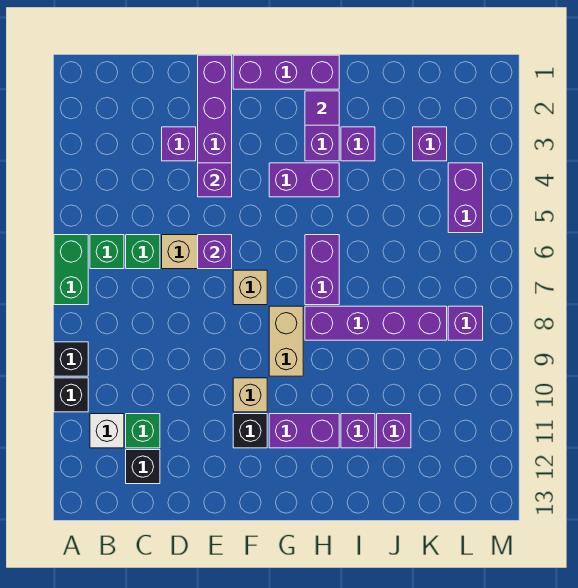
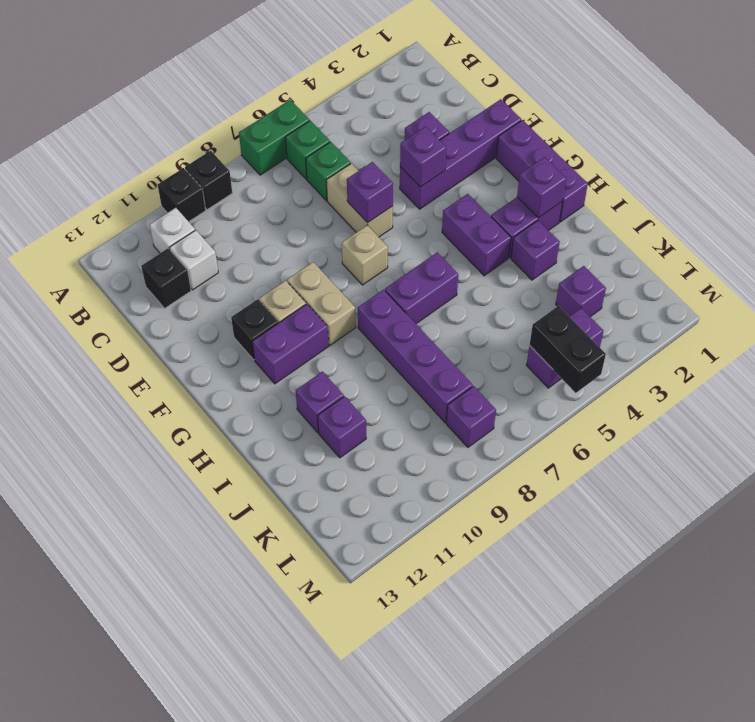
green brick C11 level 1 -> white brick C11 level 1
tan brick G8:G9 level 1 -> tan brick F9:G9 level 1
purple brick G11:H11 level 1 -> purple brick G10:G11 level 1
purple tile H2 level 2 -> purple brick H2 level 2
none -> black brick L5:M5 level 2

